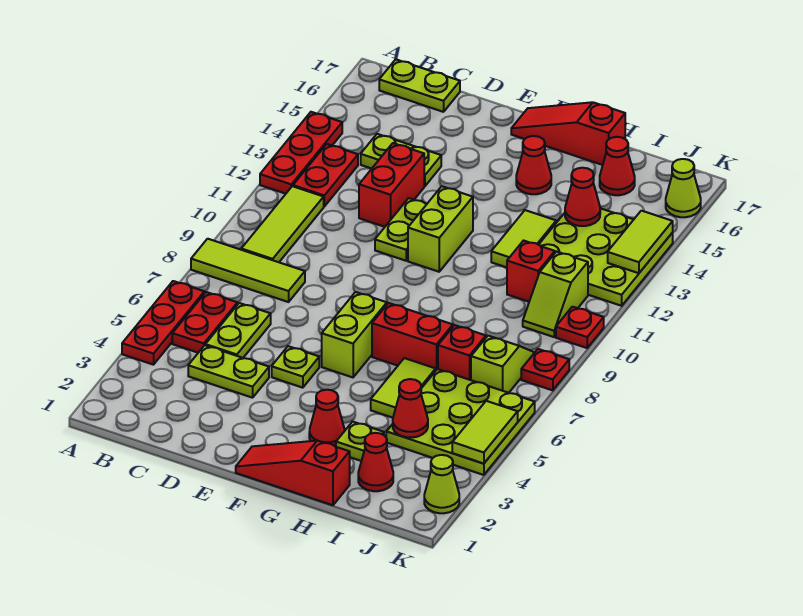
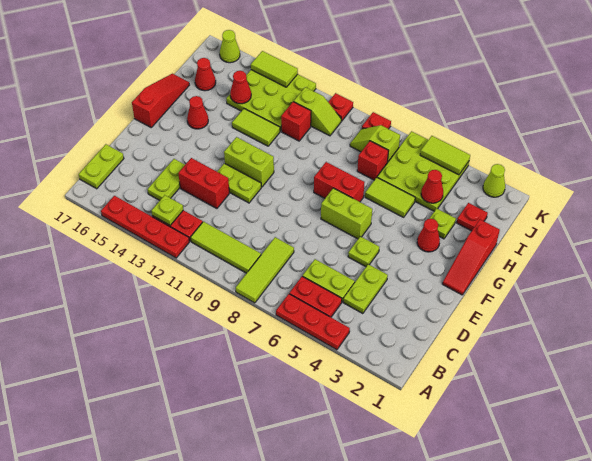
red plate A12:A14 level 1 -> red plate A12:A15 level 1
none -> lime plate B13 level 2
red slope F17:H17 level 1 top H -> red slope F17:H17 level 1 top F
red brick G7:H7 level 1 -> red brick G7:G8 level 1
red cone I2 level 1 -> red plate I2 level 1

